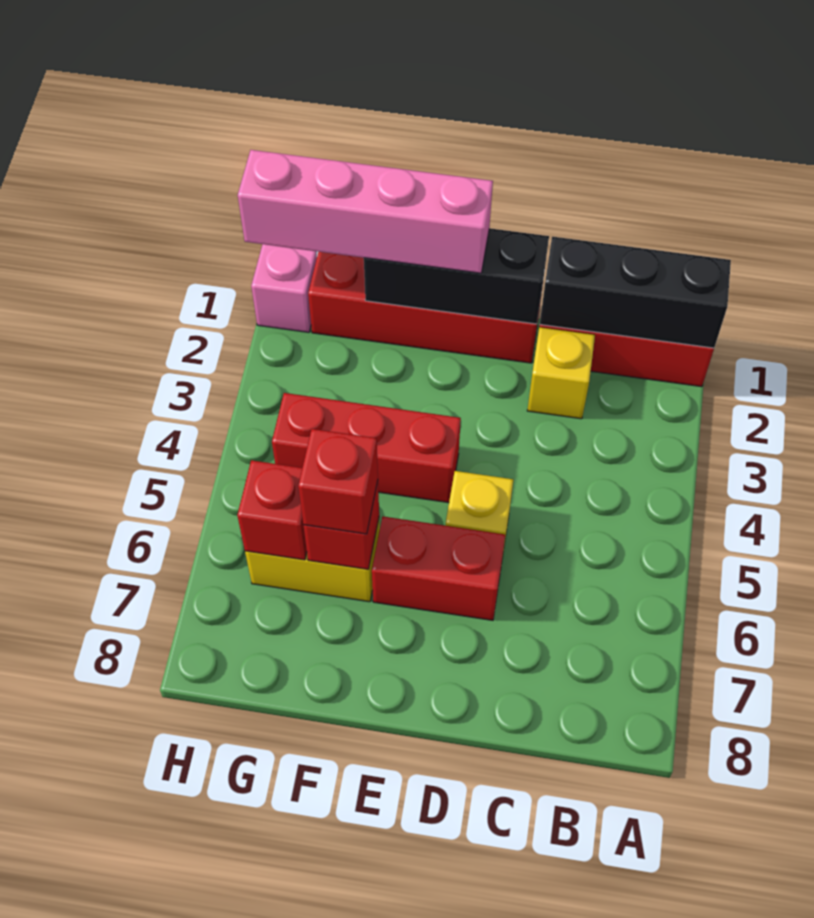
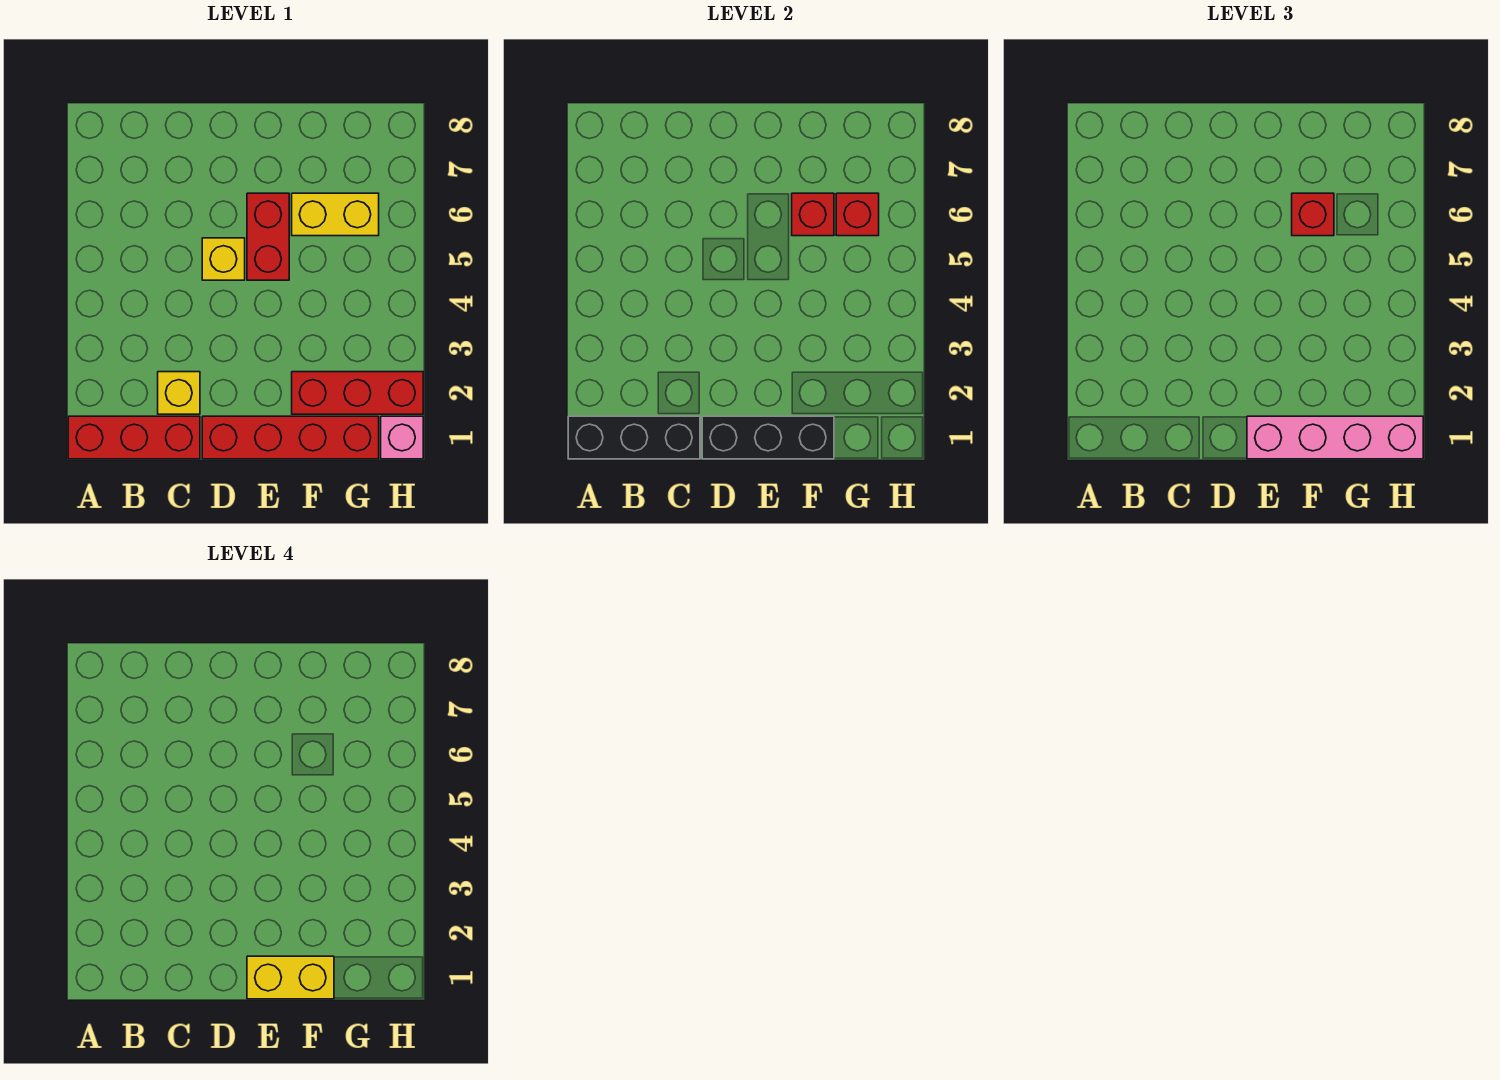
red brick D6:E6 level 1 -> red brick E5:E6 level 1
none -> yellow brick E1:F1 level 4
red brick E4:G4 level 1 -> red brick F2:H2 level 1

